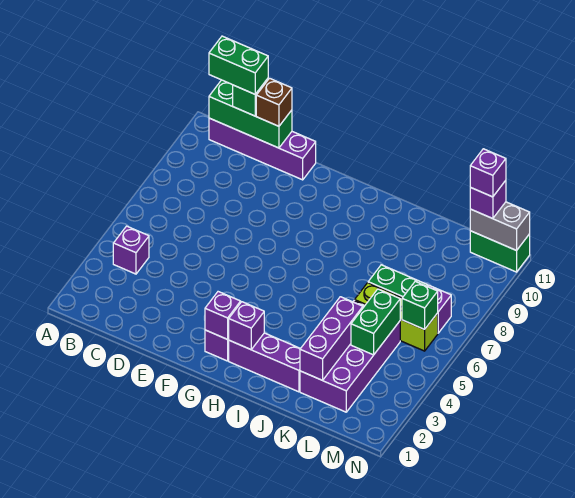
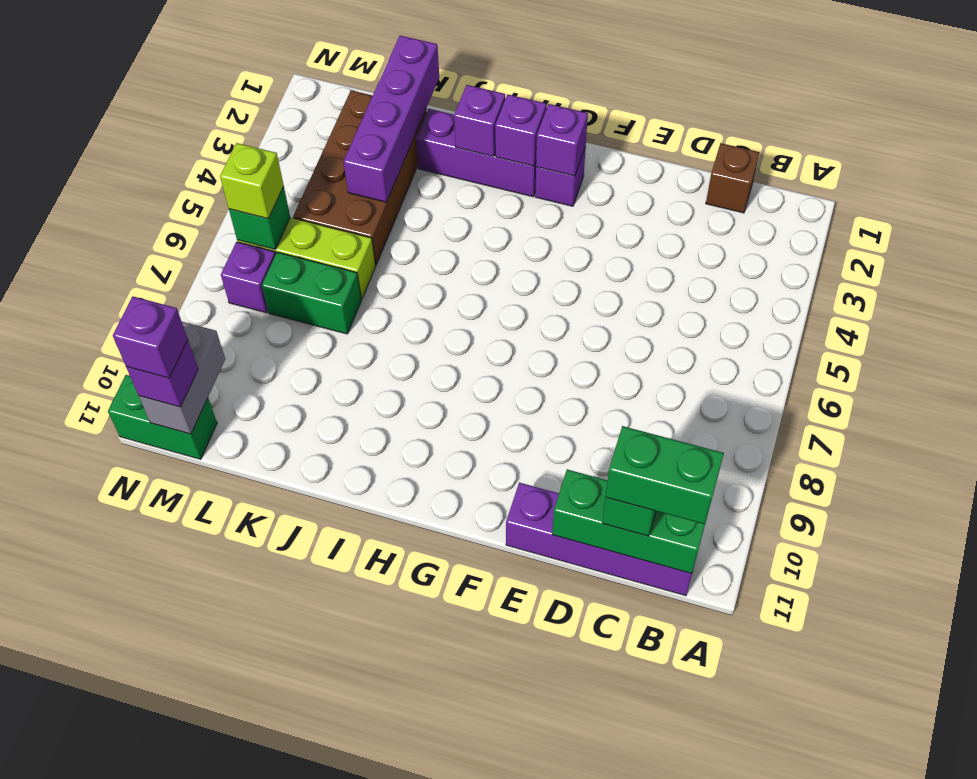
purple brick B4 level 1 -> purple brick I2 level 2
brown brick D11 level 3 -> brown brick C1 level 1
purple brick K2:L5 level 1 -> brown brick K2:L5 level 1
purple brick K2:K4 level 2 -> purple brick K1:K4 level 2
green brick L4:L5 level 2 -> none
none -> lime brick M6 level 3
grey brick M11:N11 level 2 -> grey brick M10:M11 level 2

